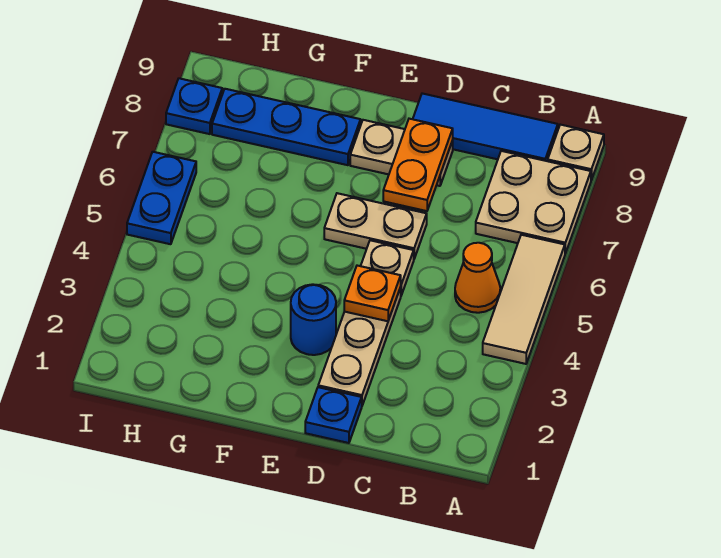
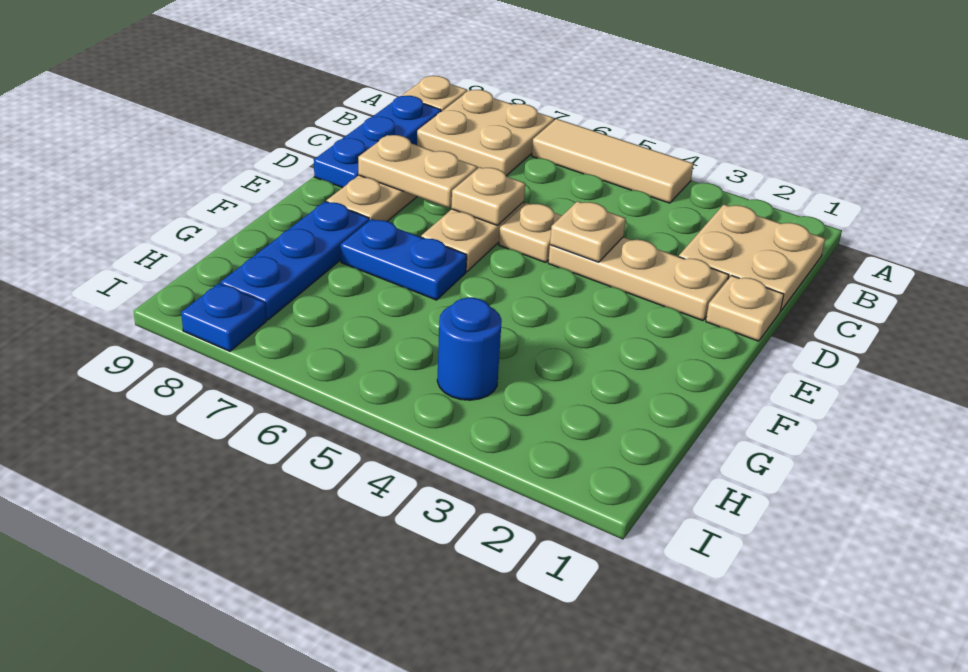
none -> tan plate B1:C2 level 1
orange cone B5 level 1 -> none
blue tile B9:D9 level 1 -> blue plate B9:D9 level 1
blue plate D1 level 1 -> tan plate D1 level 1
orange plate D4 level 2 -> tan plate D4 level 2
none -> tan plate D6 level 2
orange plate D7:D8 level 2 -> tan plate D7:D8 level 2
blue round brick E3 level 1 -> blue round brick H4 level 1
blue plate I5:I6 level 1 -> blue plate F6:F7 level 1

